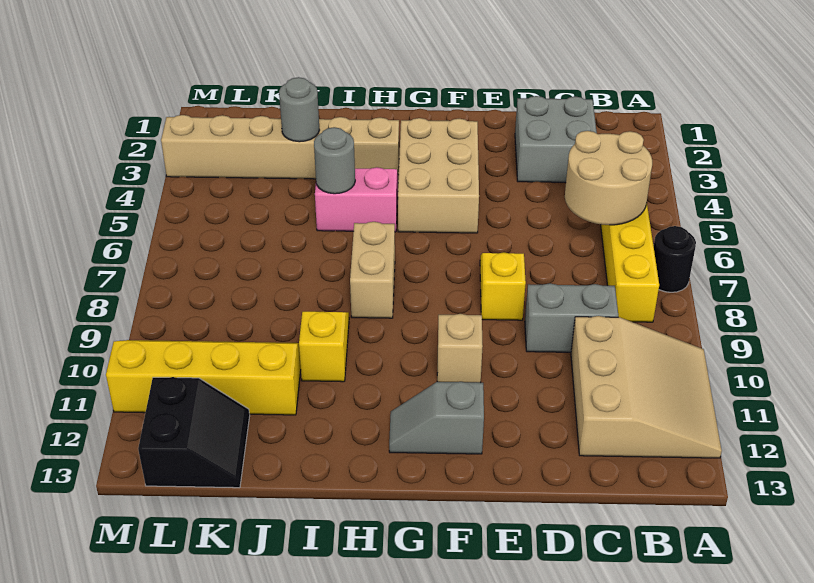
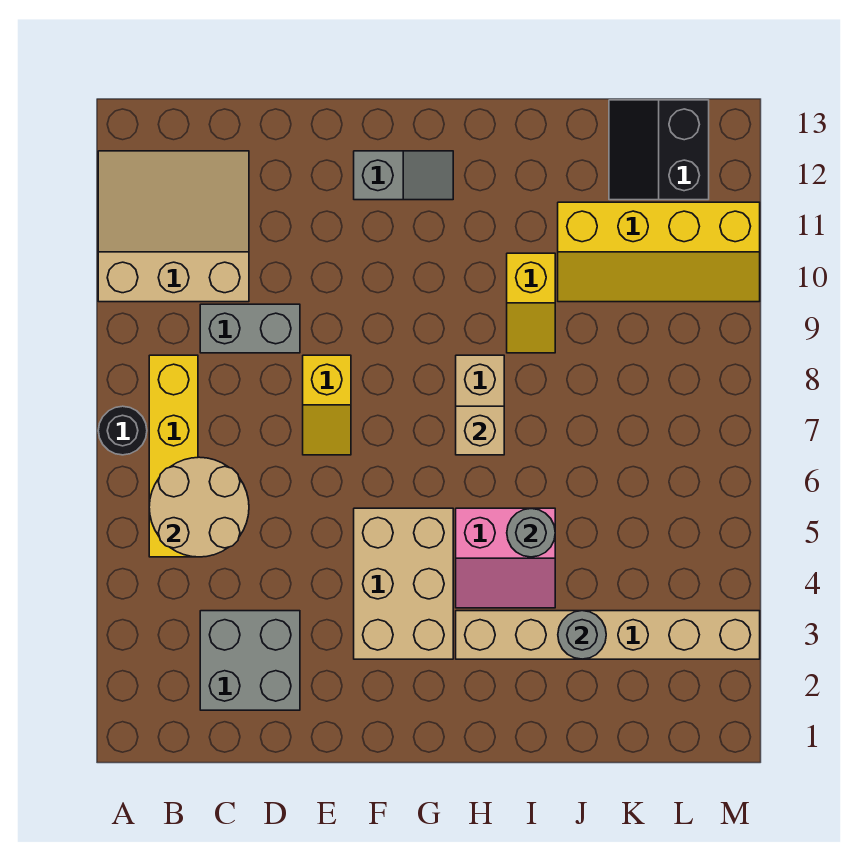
tan slope A10:C12 level 1 top C -> tan slope A10:C12 level 1 top 10
tan brick F10 level 1 -> tan brick H7 level 2

